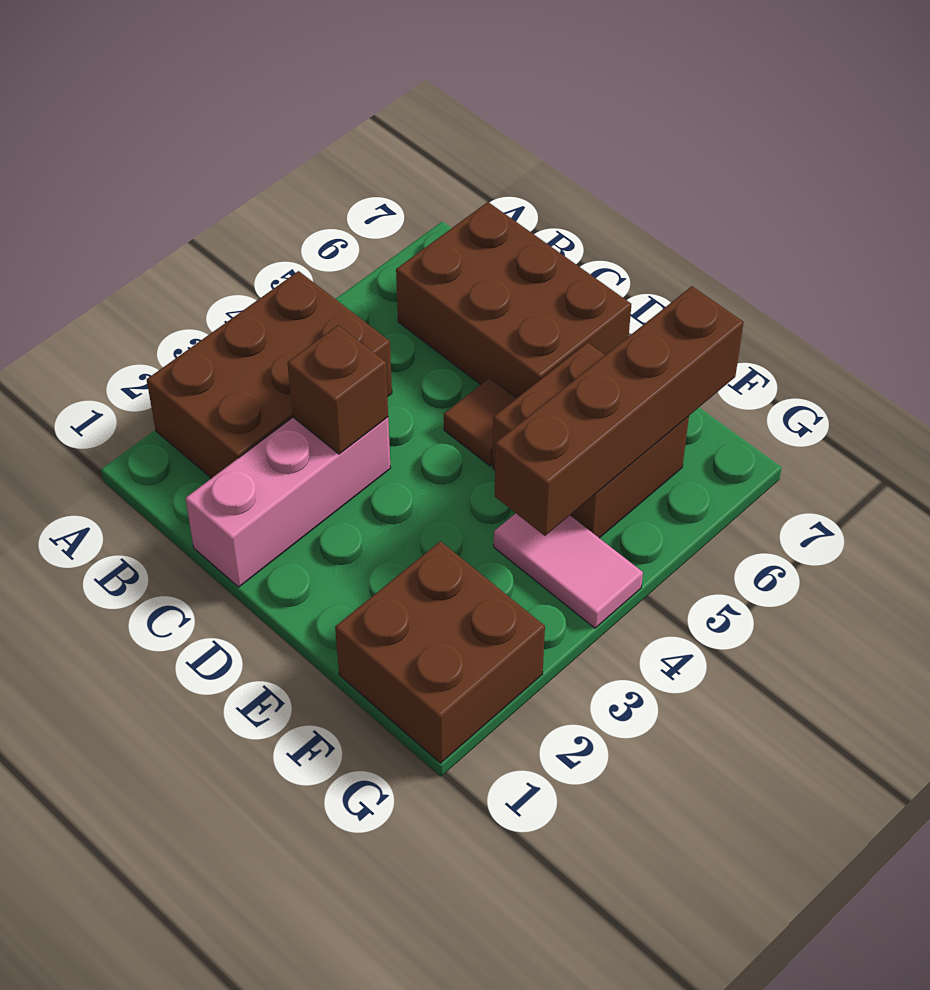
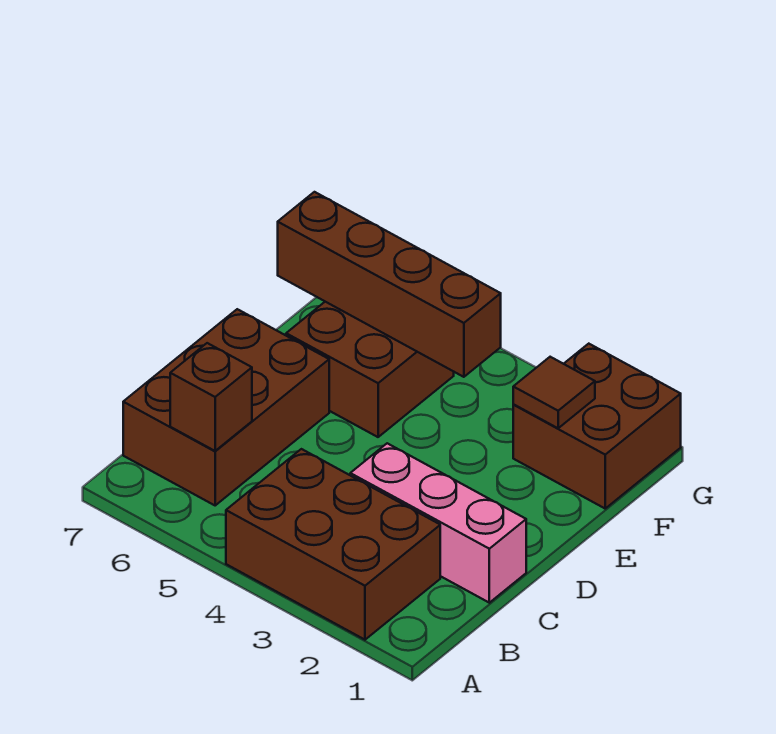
brown brick C3 level 2 -> brown brick B6 level 2
brown tile D5 level 1 -> brown tile F2 level 2
pink tile F4:G4 level 1 -> none

